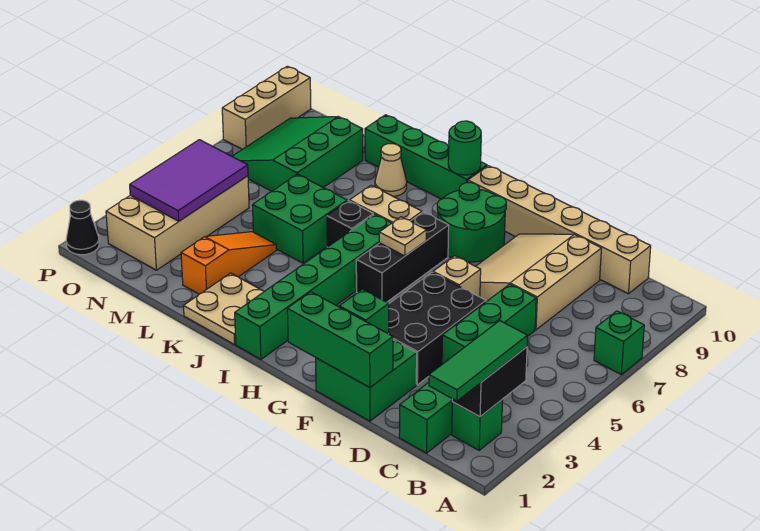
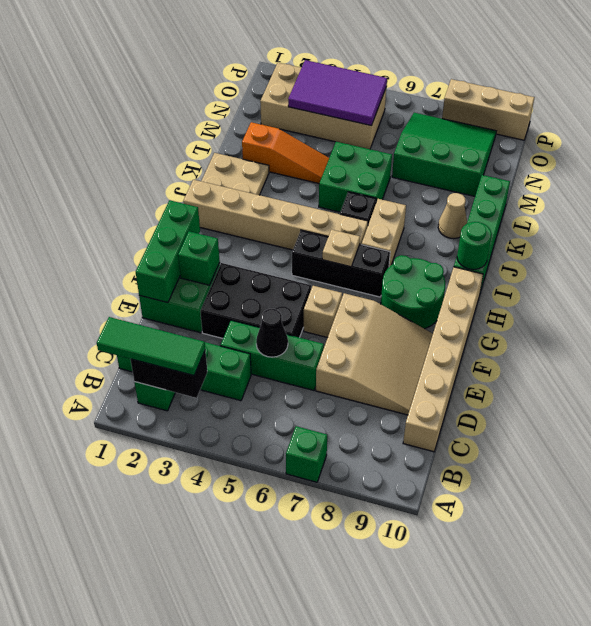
tan slope D7:F9 level 1 top D -> tan slope D7:F9 level 1 top 7
green brick I1:I6 level 1 -> tan brick I1:I6 level 1
black cone P1 level 1 -> black cone D5 level 2

